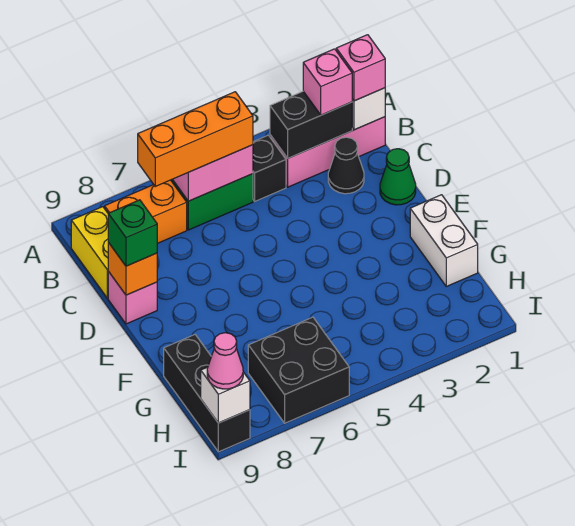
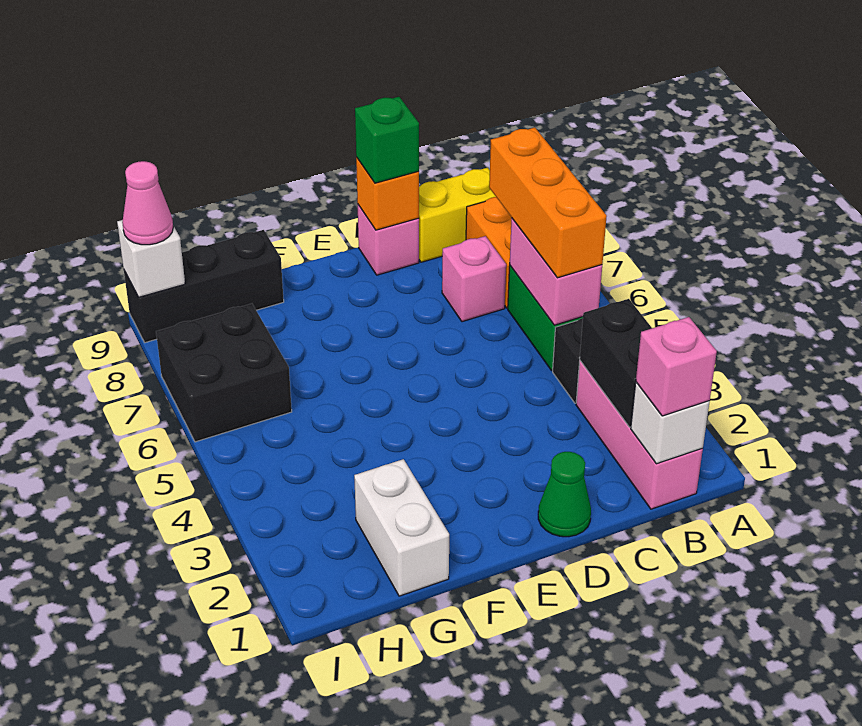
pink brick B2 level 3 -> pink brick C7 level 1
black cone C2 level 1 -> none
white brick F1:G1 level 1 -> white brick G1:G2 level 1

